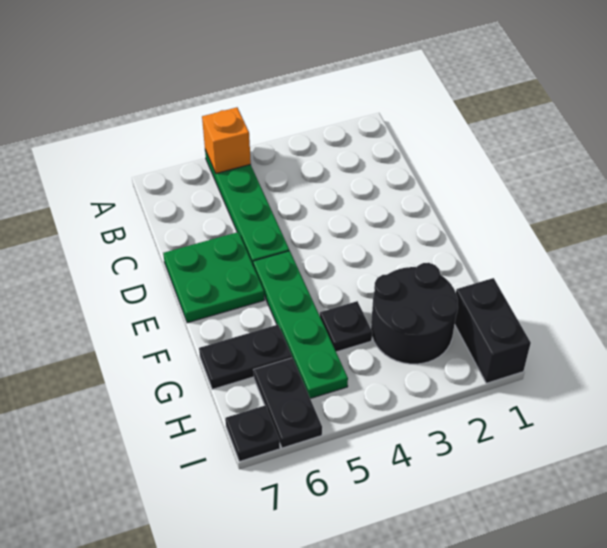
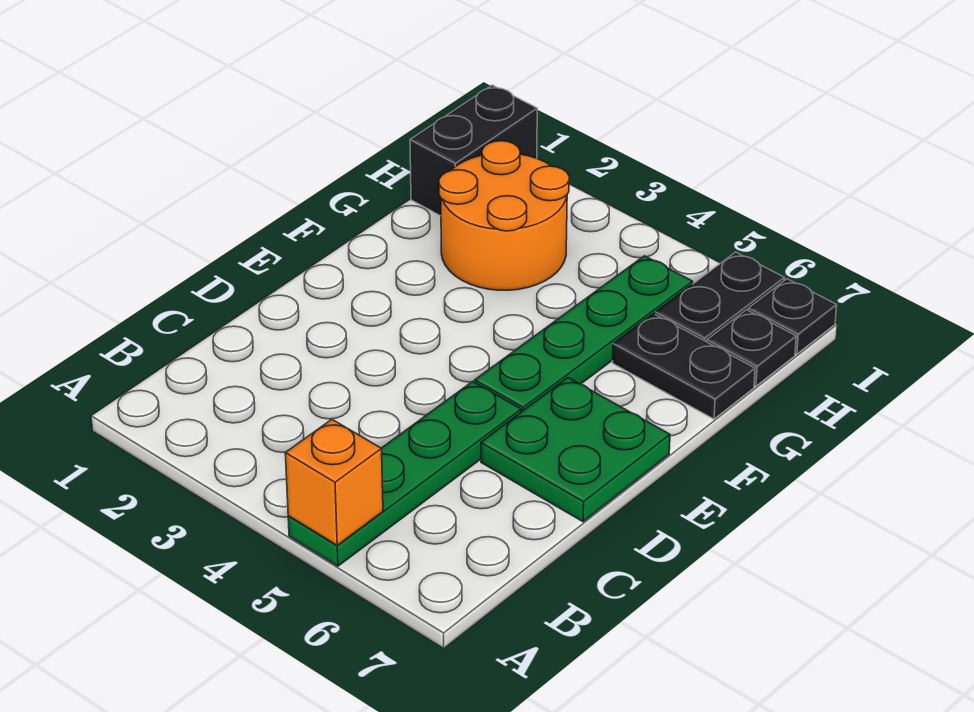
black round brick G2:H3 level 1 -> orange round brick G2:H3 level 1
black plate G4 level 1 -> black plate H7 level 1

